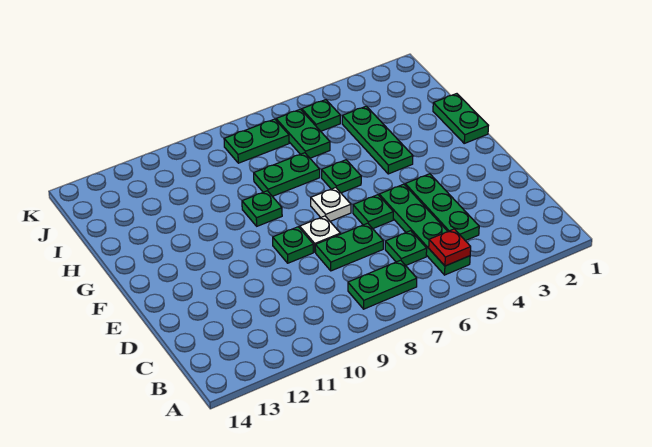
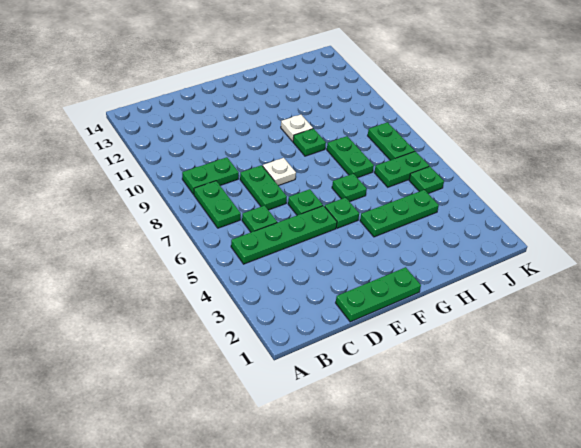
red plate B5 level 2 -> none
green plate C4:E4 level 1 -> green plate D1:F1 level 1
green plate E9 level 1 -> green plate F5 level 1
white plate F7 level 1 -> white plate G10 level 1
green plate G1:H1 level 1 -> green plate B9:C9 level 1

